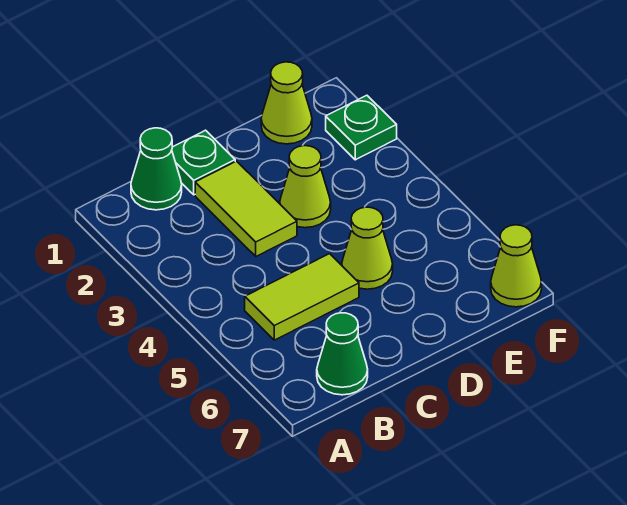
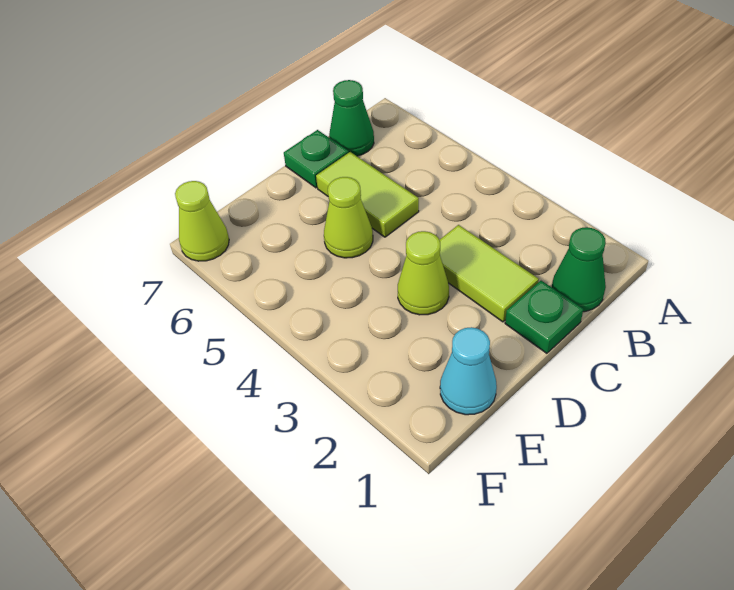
lime tile B5:C5 level 1 -> lime tile C5:C6 level 1
lime cone E1 level 1 -> cyan cone E1 level 1
green plate F2 level 1 -> green plate C7 level 1

